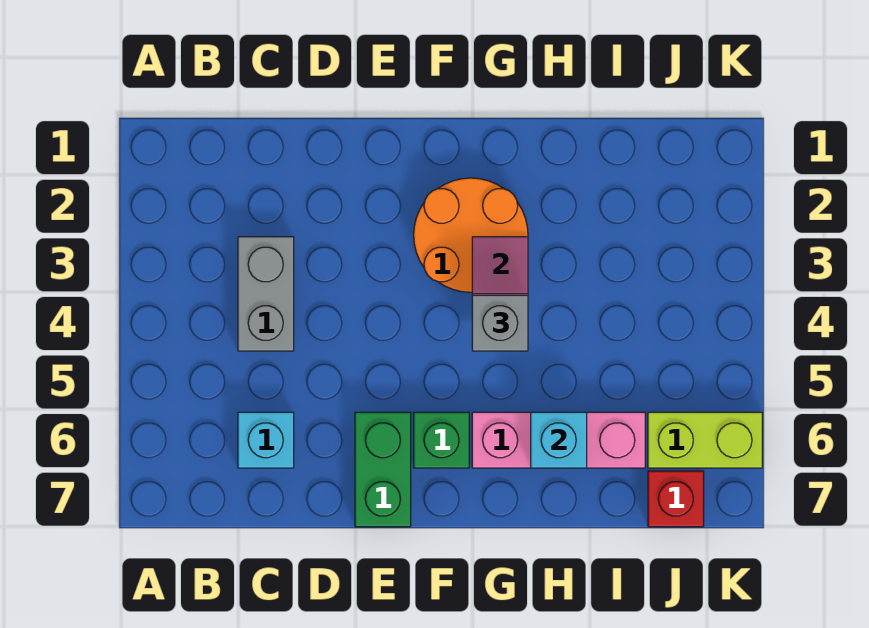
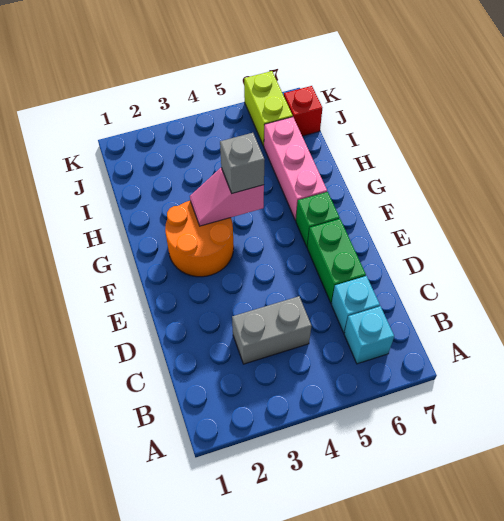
green brick E6:E7 level 1 -> green brick D6:E6 level 1
cyan brick H6 level 2 -> cyan brick B6 level 1

